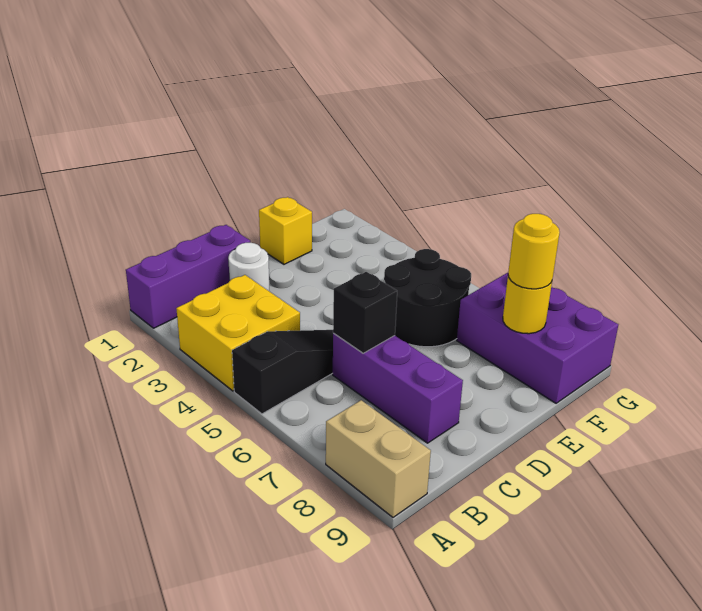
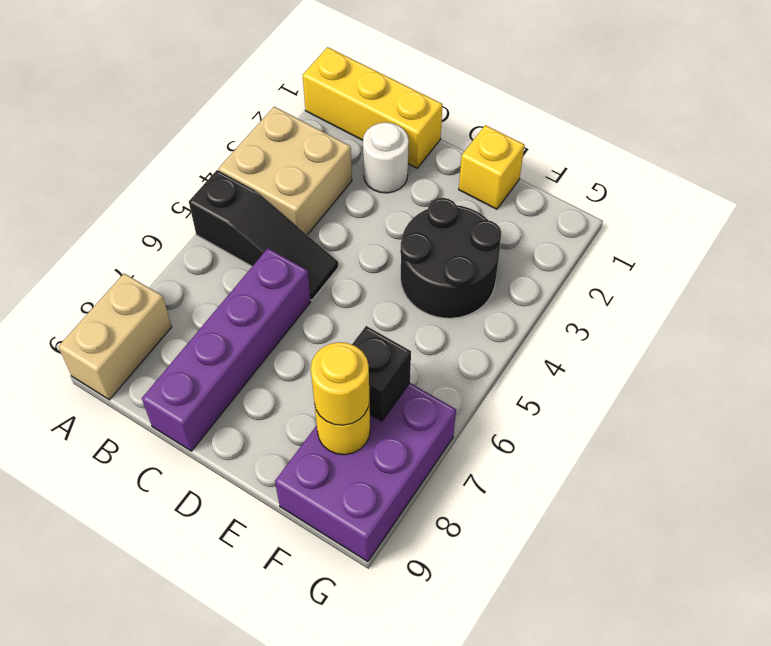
purple brick A1:C1 level 1 -> yellow brick A1:C1 level 1
yellow brick A3:B4 level 1 -> tan brick A3:B4 level 1
purple brick C6:C8 level 1 -> purple brick C6:C9 level 1
black brick C6 level 2 -> black brick F7 level 2
black round brick E5:F6 level 1 -> black round brick E3:F4 level 1

